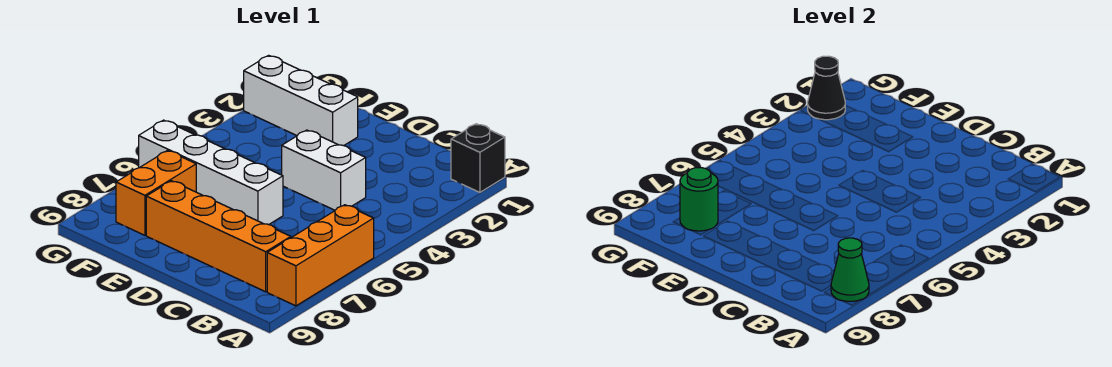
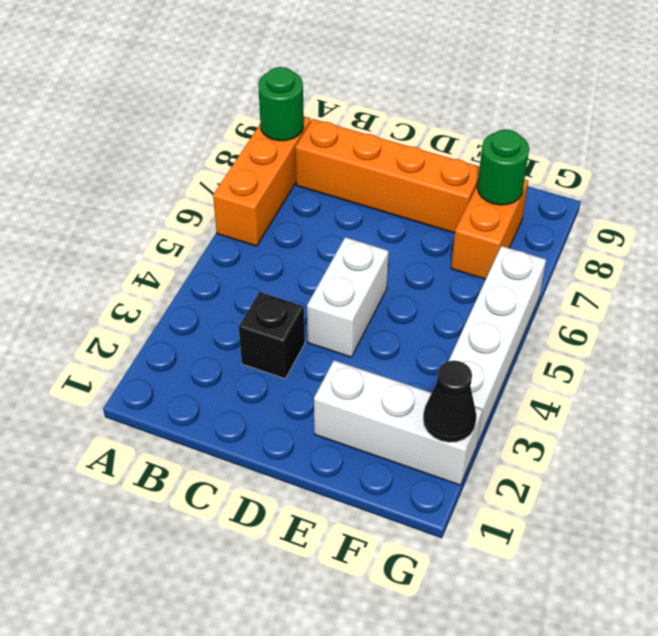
black brick A1 level 1 -> black brick C3 level 1
green cone A8 level 2 -> green round brick A8 level 2
white brick C4:D4 level 1 -> white brick D4:D5 level 1
white brick D6:G6 level 1 -> white brick G3:G6 level 1

